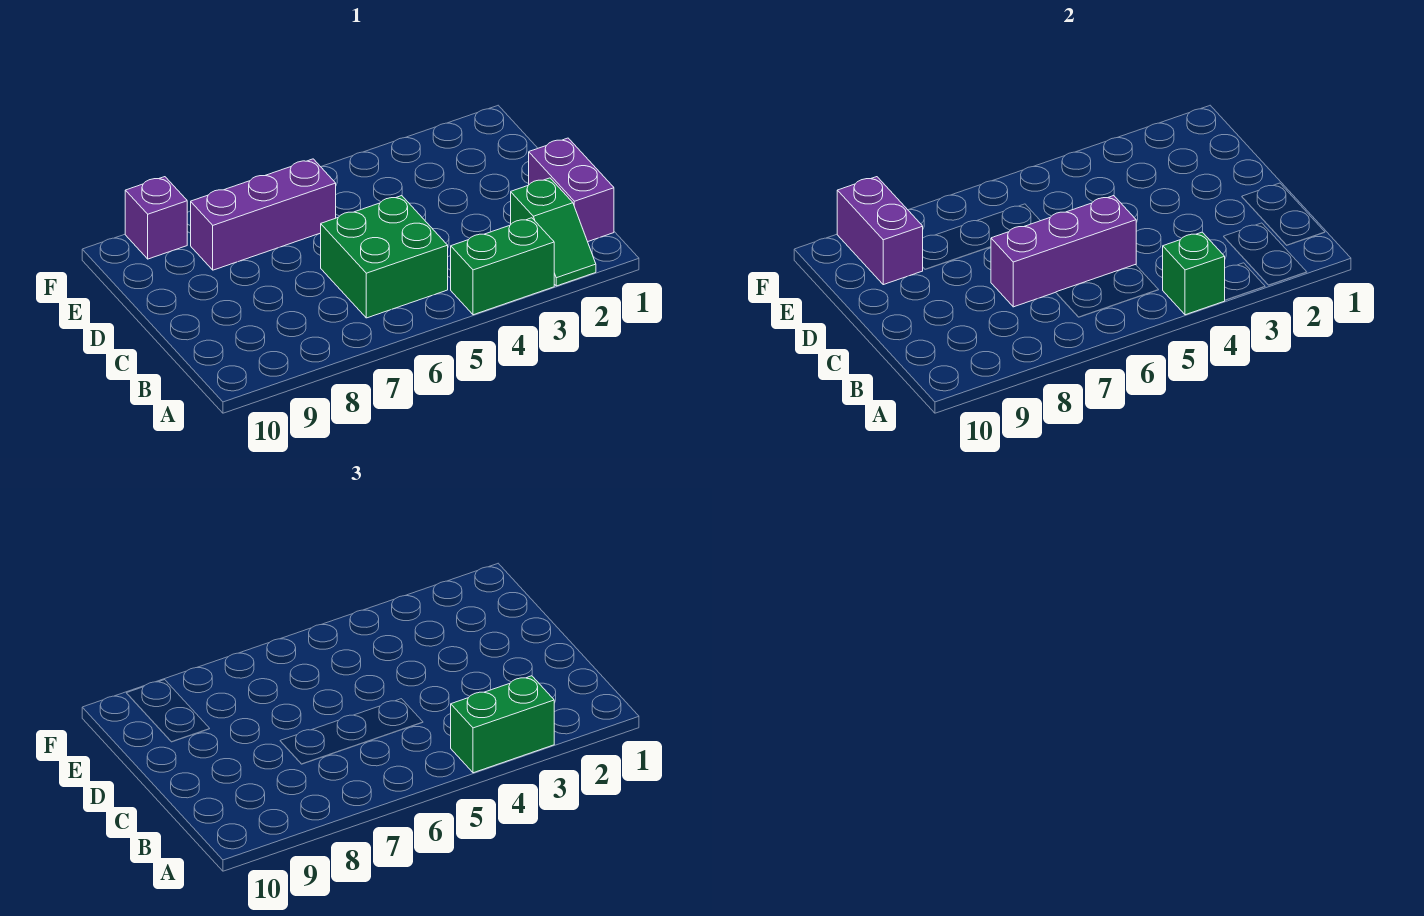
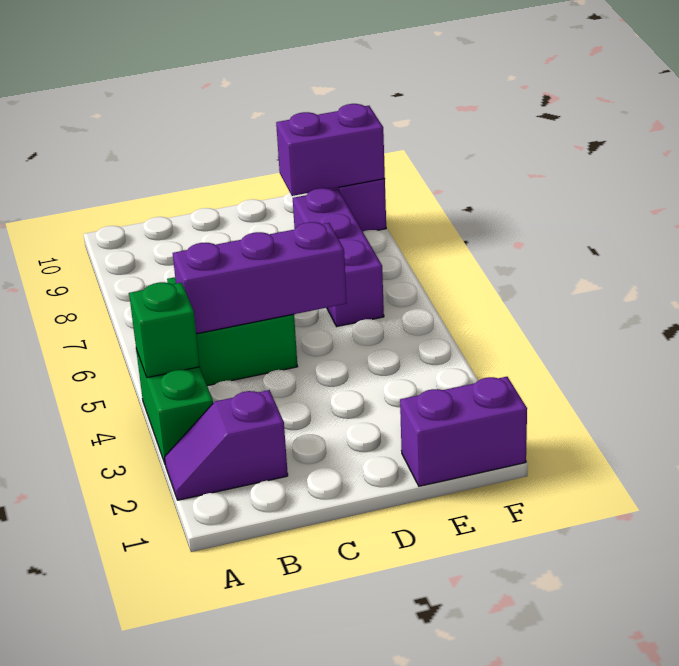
green slope A2:B2 level 1 top B -> purple slope A2:B2 level 1 top B
green brick A3:A4 level 3 -> none
purple brick B1:C1 level 1 -> purple brick E1:F1 level 1
purple brick C5:C7 level 2 -> purple brick B5:D5 level 2

